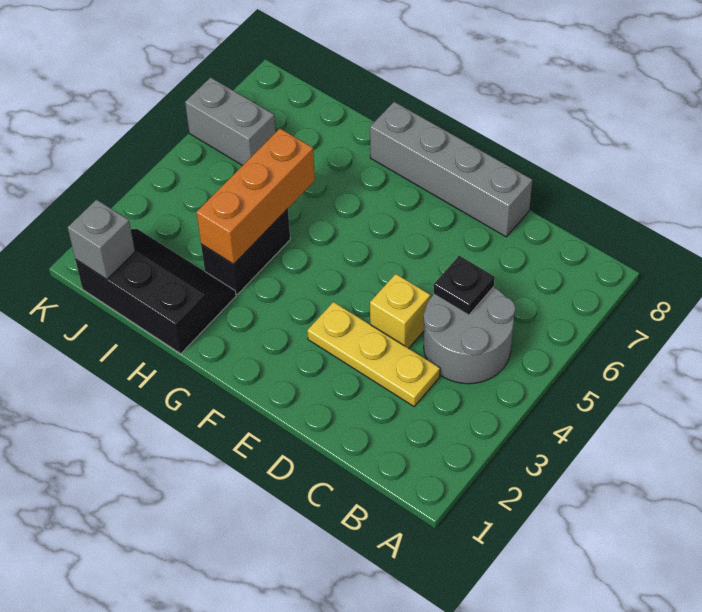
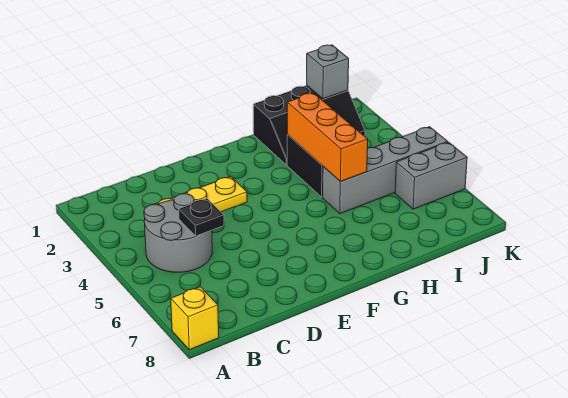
yellow brick D4 level 1 -> yellow brick A8 level 1
grey brick D8:G8 level 1 -> grey brick H5:K5 level 1

